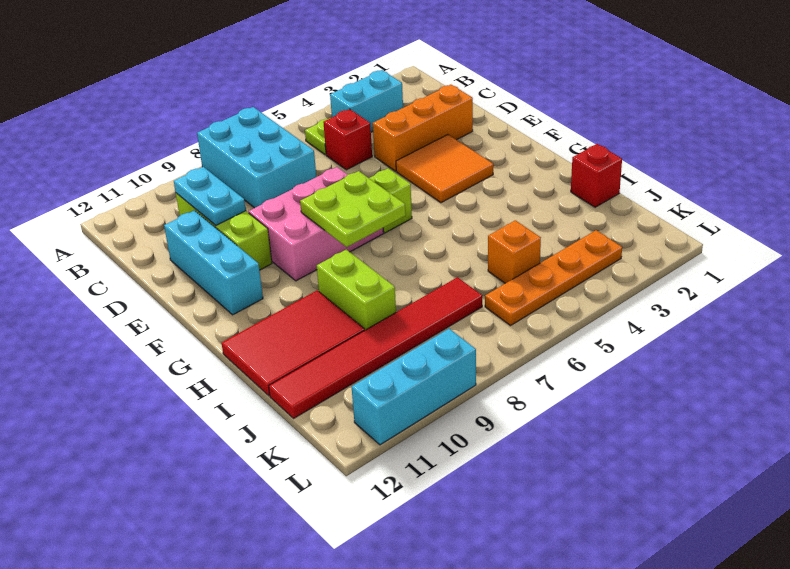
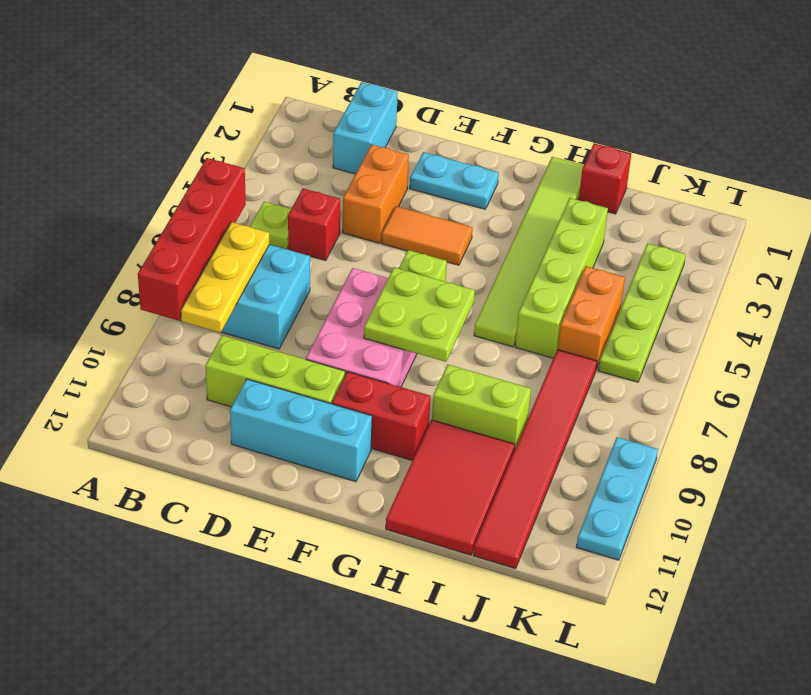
none -> red brick A6:A9 level 2
cyan brick B3:B4 level 1 -> cyan brick C1:C2 level 1
none -> yellow plate B7:B9 level 2
cyan plate C10:D10 level 2 -> cyan plate E2:F2 level 1
orange brick D2:D4 level 1 -> orange brick D3:D4 level 1
orange tile E3:F4 level 1 -> orange tile E4:F4 level 1
none -> red brick F10:G10 level 1
none -> lime tile H1:H6 level 1
none -> lime brick I3:I6 level 1
orange brick J5 level 1 -> orange brick J5:J6 level 1
orange plate K3:K6 level 1 -> lime plate K3:K6 level 1
cyan brick L9:L11 level 1 -> cyan plate L9:L11 level 1

